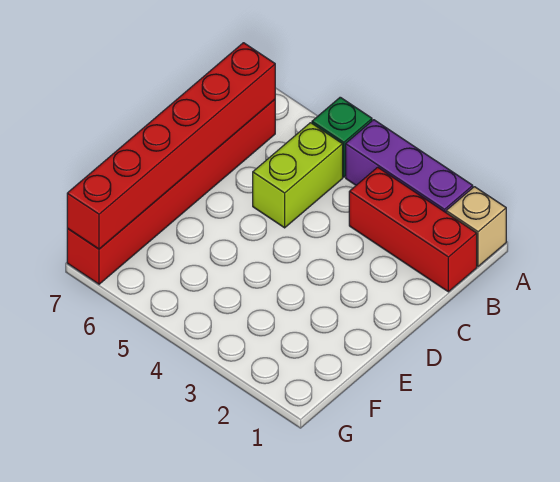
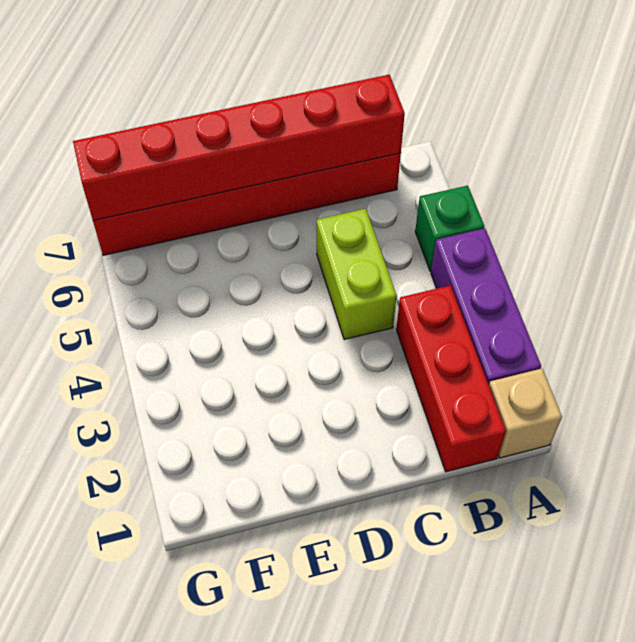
lime brick B5:C5 level 1 -> lime brick C4:C5 level 1

